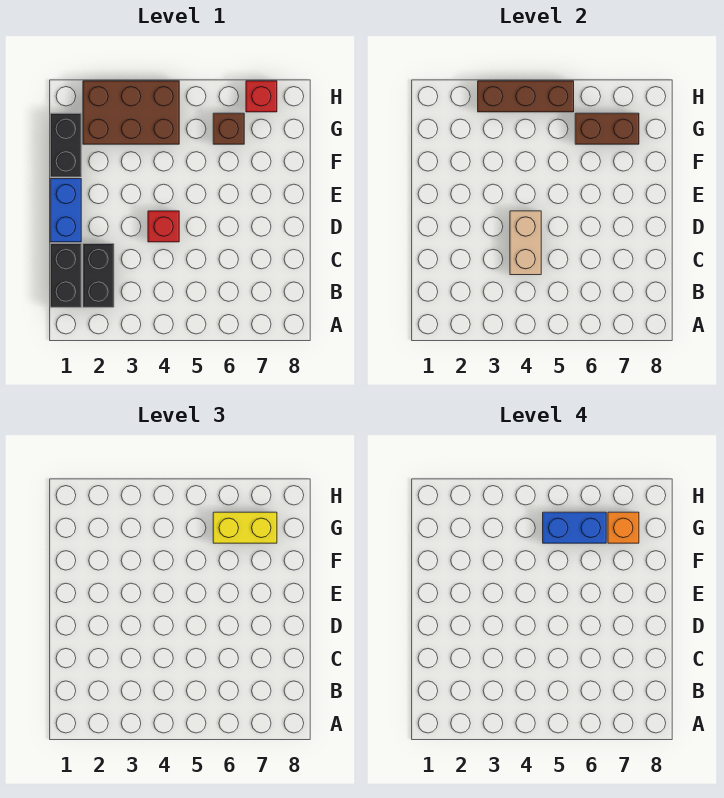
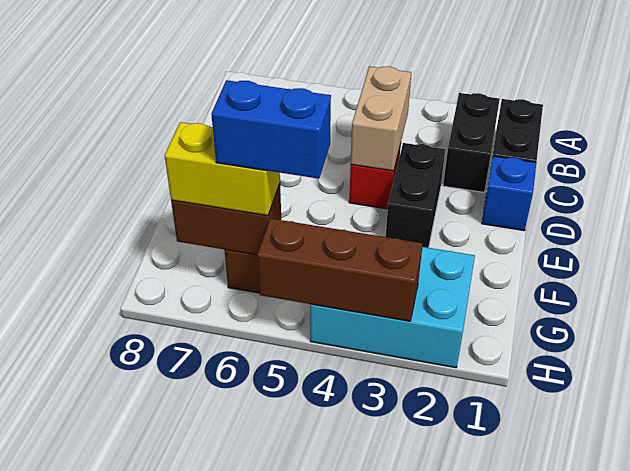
blue brick D1:E1 level 1 -> blue brick D1 level 1
black brick F1:G1 level 1 -> black brick D3:E3 level 1
brown brick G2:H4 level 1 -> cyan brick G2:H4 level 1
orange brick G7 level 4 -> none
red brick H7 level 1 -> none

